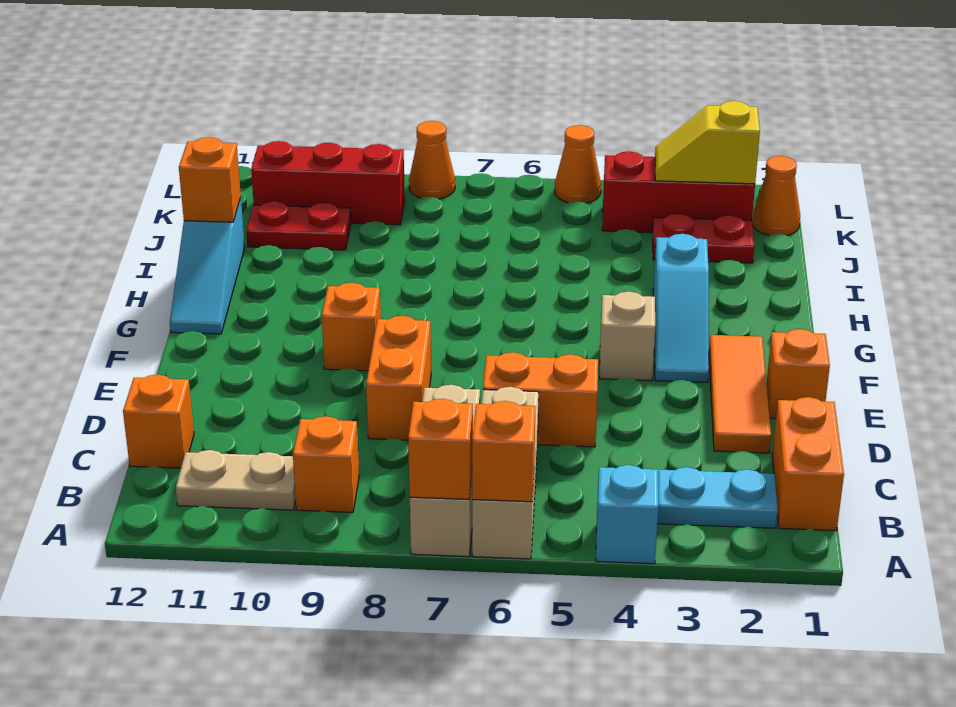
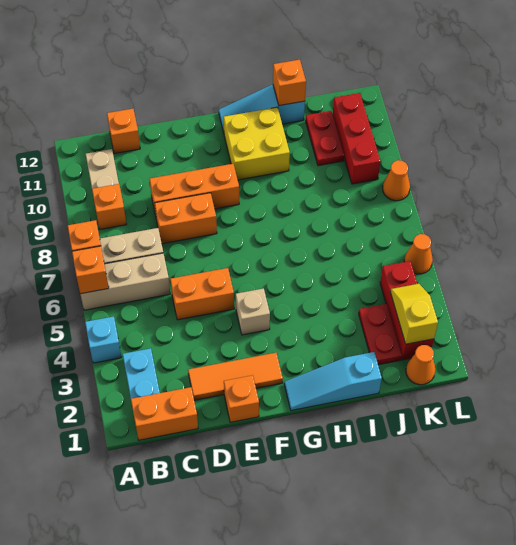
orange brick D5:D6 level 1 -> orange brick D5:E5 level 1
cyan slope F3:H3 level 1 top H -> cyan slope G1:I1 level 1 top I
orange brick F9 level 1 -> orange brick D9:F9 level 1
none -> yellow brick G10:H11 level 1

